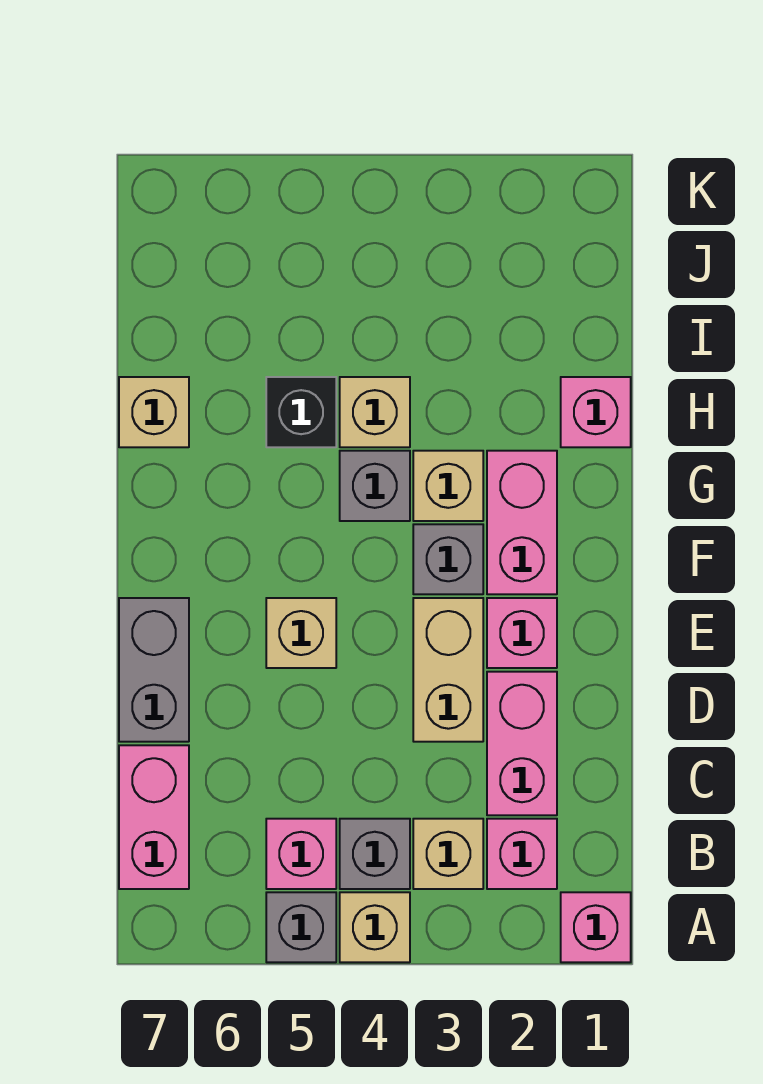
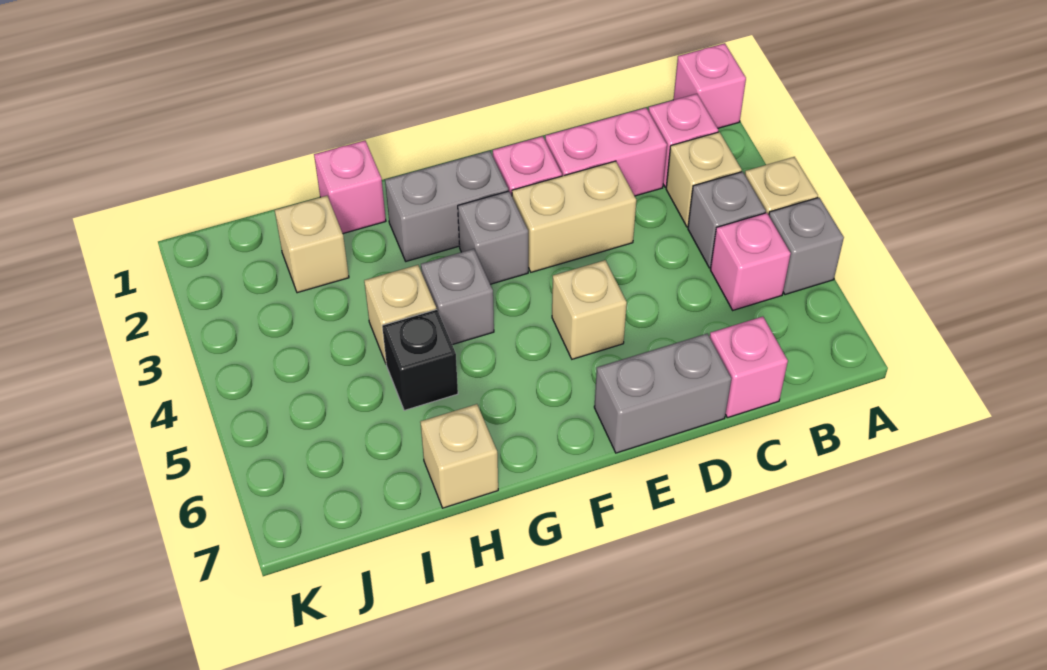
pink brick B7:C7 level 1 -> pink brick C7 level 1
pink brick F2:G2 level 1 -> grey brick F2:G2 level 1
tan brick G3 level 1 -> tan brick I2 level 1

